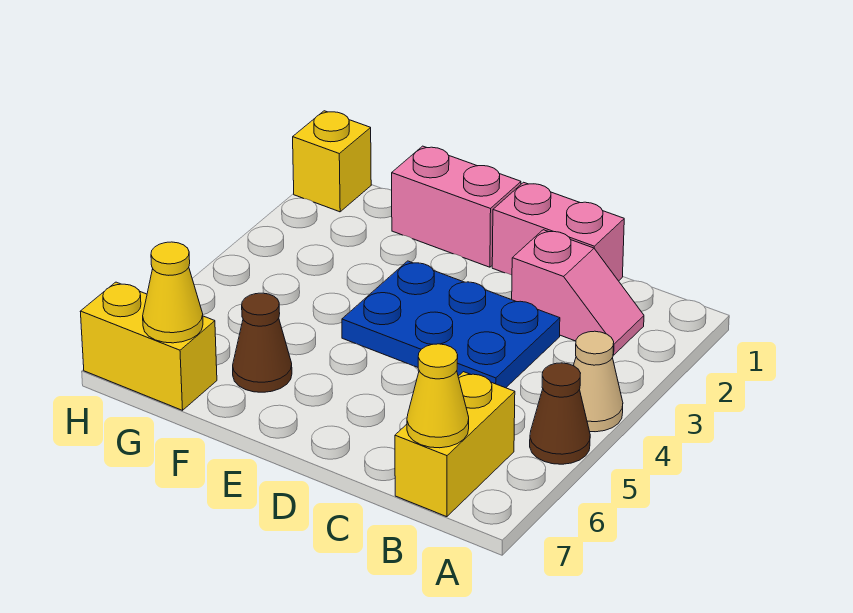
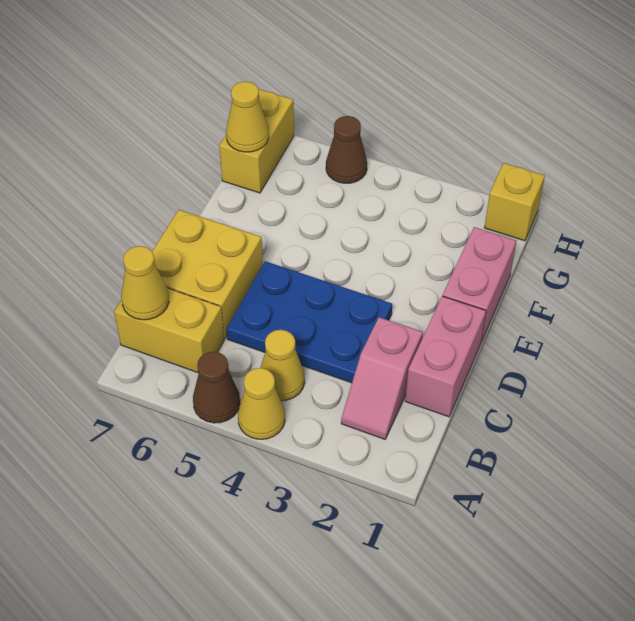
tan cone A4 level 1 -> yellow cone A4 level 1
none -> yellow cone B4 level 1
blue plate C3:E4 level 1 -> blue plate C3:D5 level 1
none -> yellow brick C6:D7 level 1
brown cone F6 level 1 -> brown cone H5 level 1

